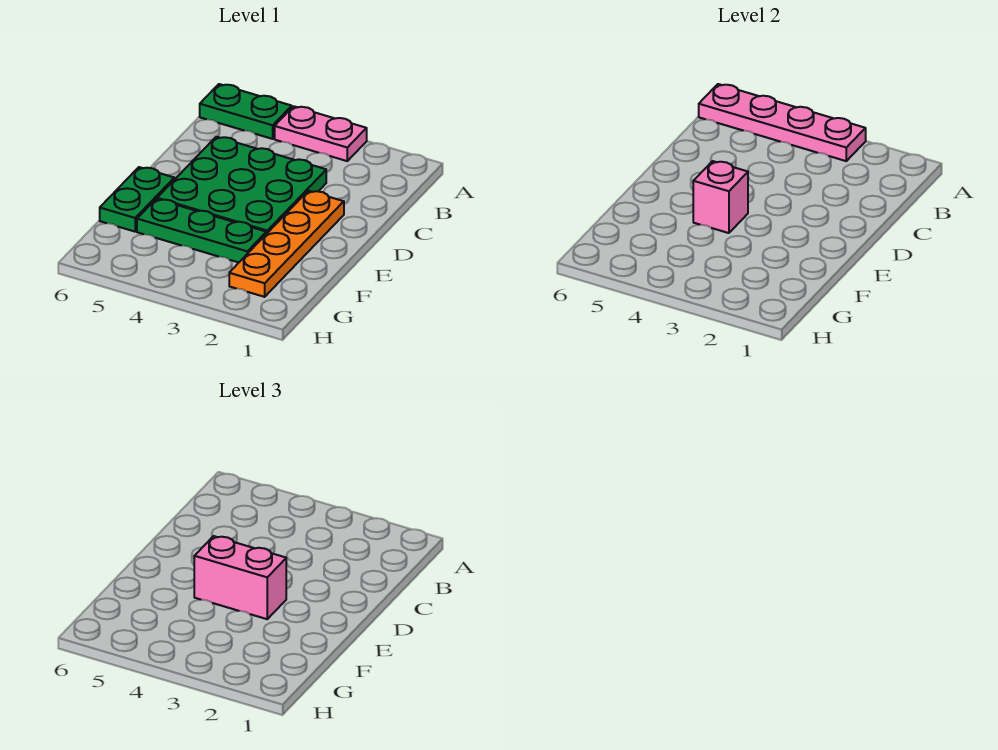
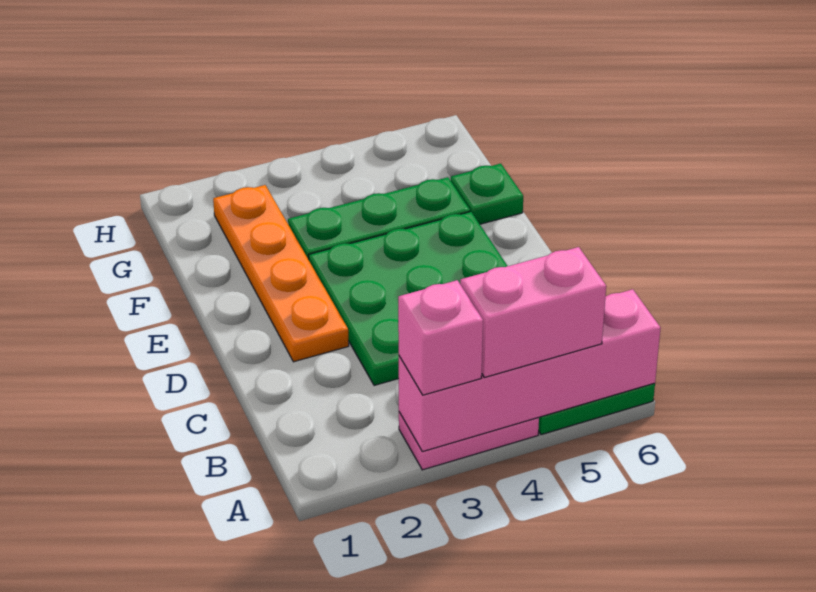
pink plate A3:A6 level 2 -> pink brick A3:A6 level 2
pink brick E3:E4 level 3 -> pink brick A4:A5 level 3
pink brick E4 level 2 -> pink brick A3 level 3
green plate E6:F6 level 1 -> green plate F6 level 1

